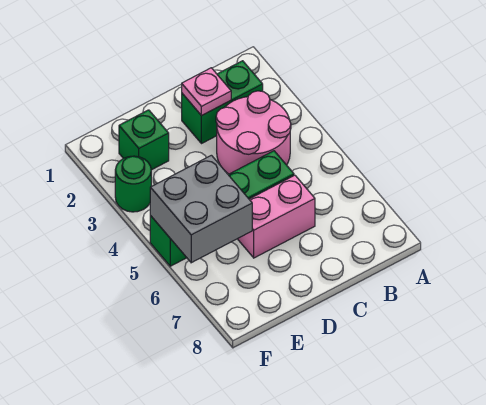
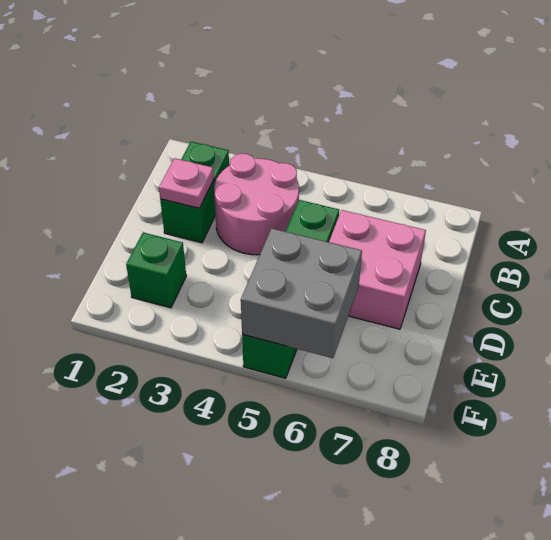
pink brick C6:D6 level 1 -> pink brick C6:D7 level 1
green round brick F3 level 1 -> none

